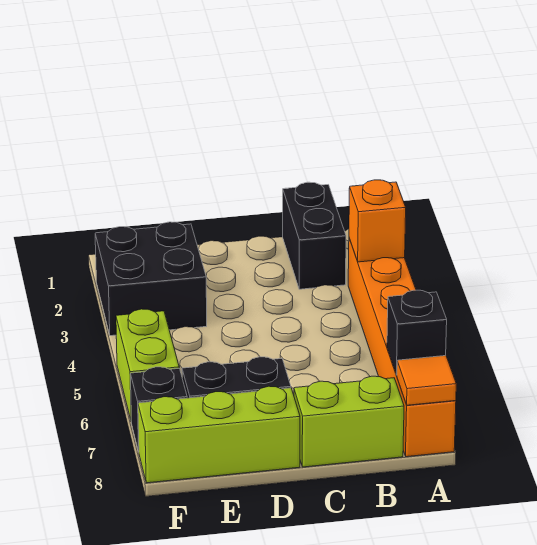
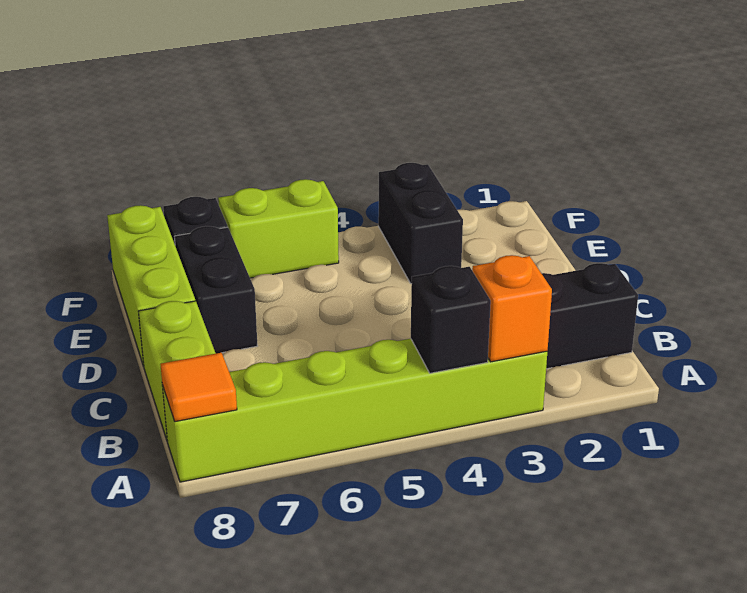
orange brick A3:A8 level 1 -> lime brick A3:A8 level 1
black brick A7 level 2 -> black brick A4 level 2
black brick E2:F3 level 1 -> black brick E3:F3 level 1

